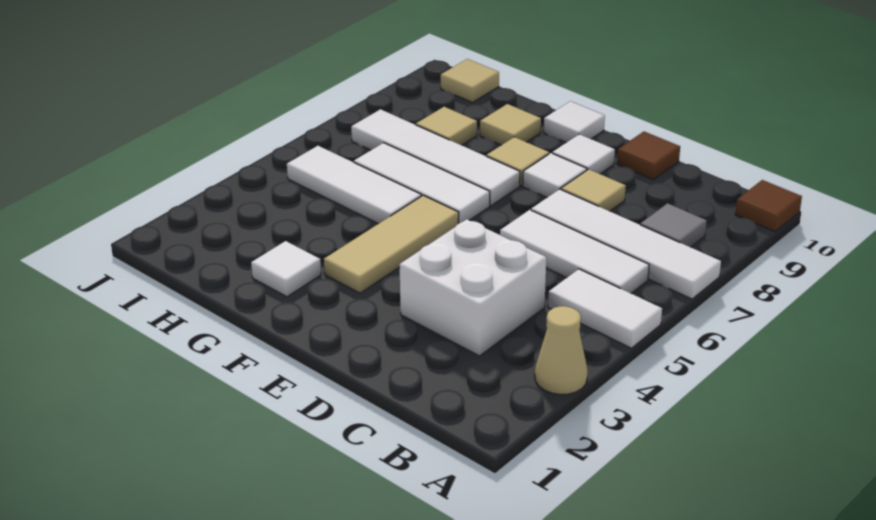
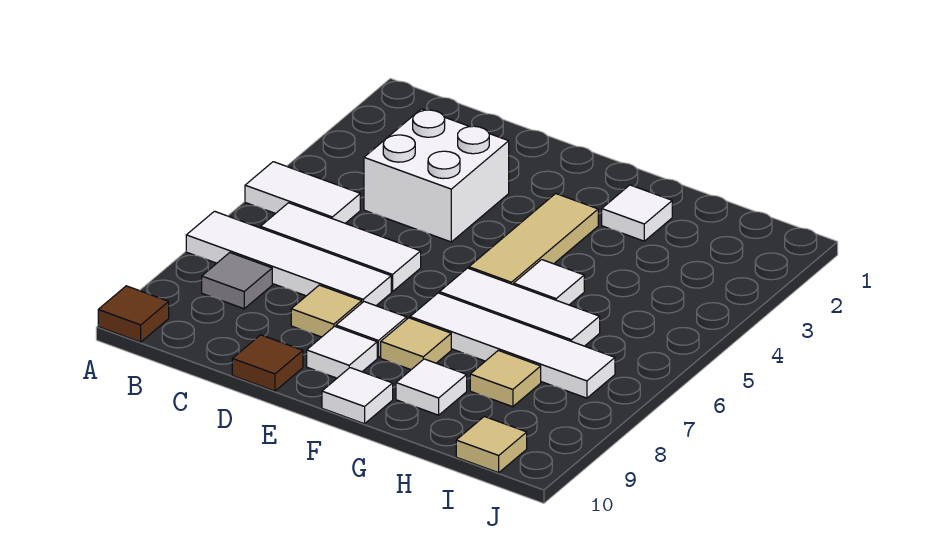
tan cone A3 level 1 -> none
white tile G5:I5 level 1 -> white tile G5 level 1
tan tile G9 level 1 -> white tile G9 level 1

